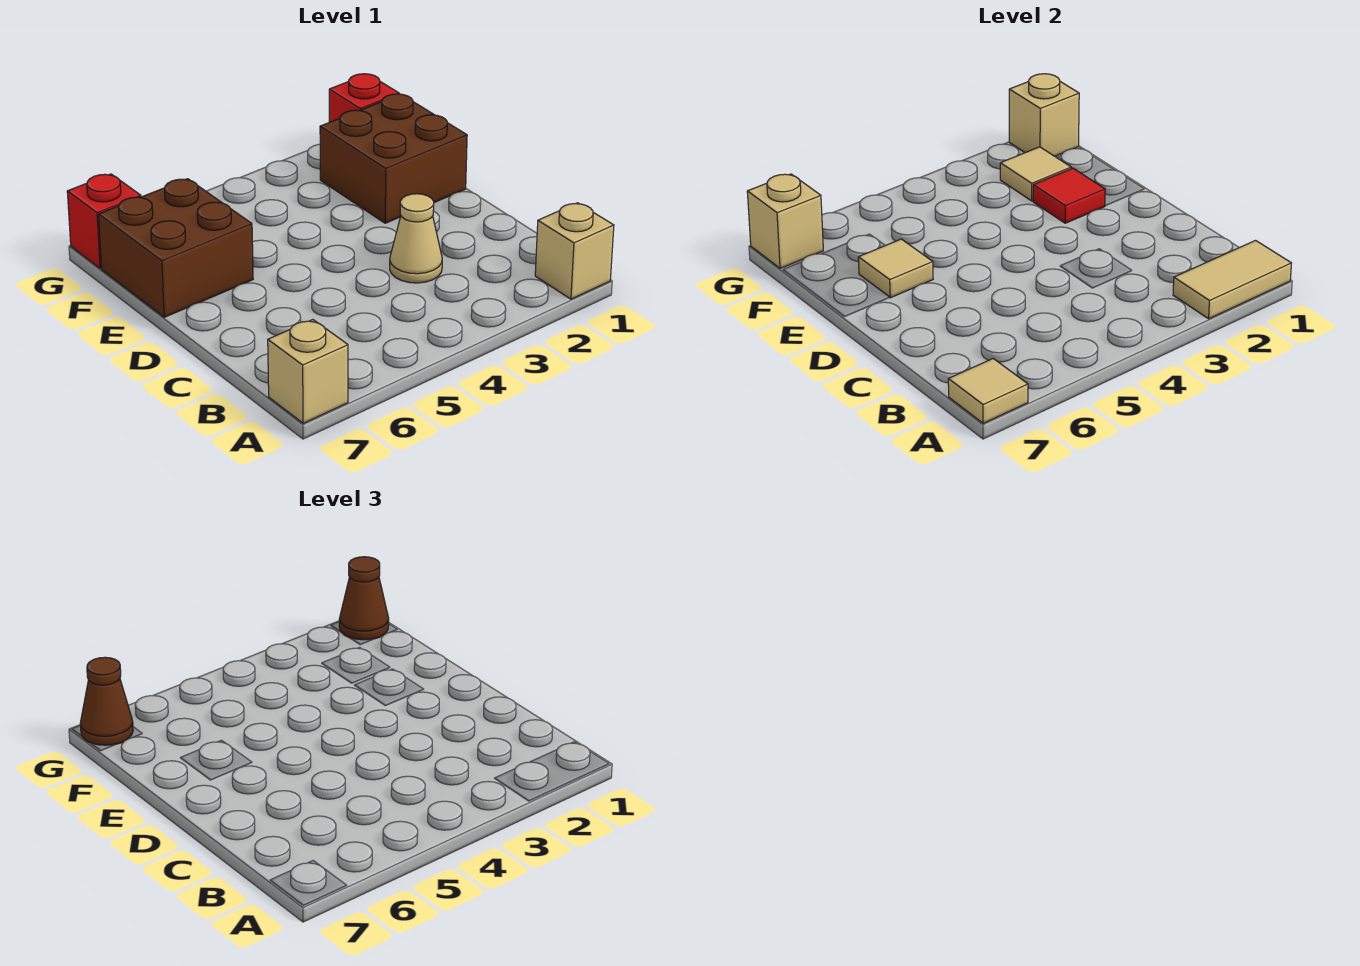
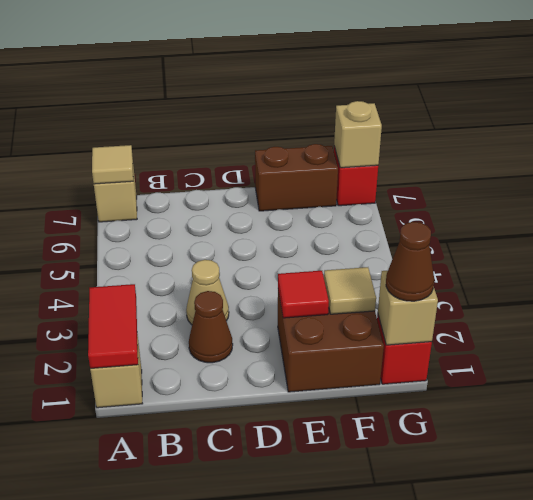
tan tile A1:A2 level 2 -> red tile A1:A2 level 2
brown brick E6:F7 level 1 -> brown brick E7:F7 level 1
tan tile E6 level 2 -> none
brown cone G7 level 3 -> brown cone C2 level 1

